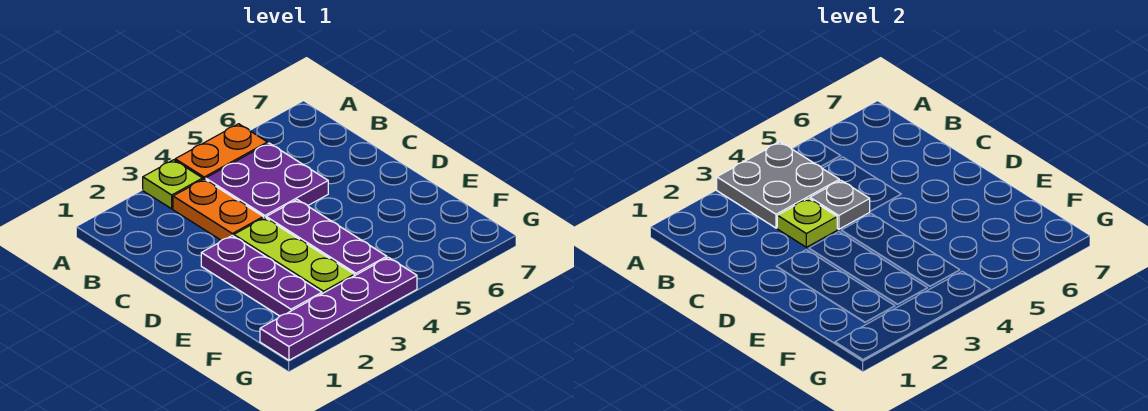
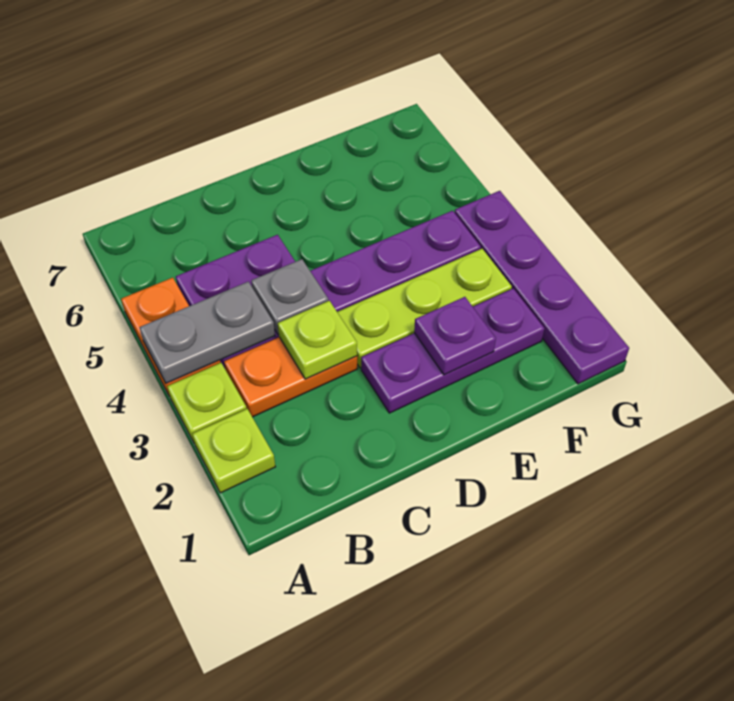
none -> lime plate A2 level 1
grey plate A3:B4 level 2 -> grey plate A4:B4 level 2
none -> purple plate E2 level 2

